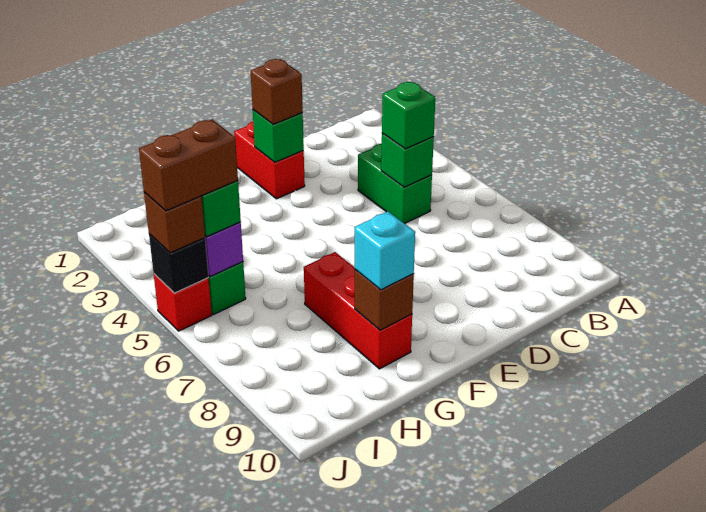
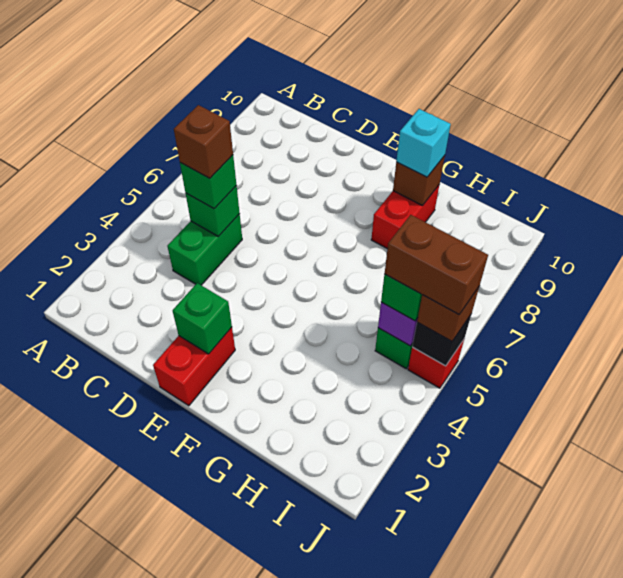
brown brick E2 level 3 -> brown brick C5 level 4
red brick G7:G9 level 1 -> red brick G8:G9 level 1

